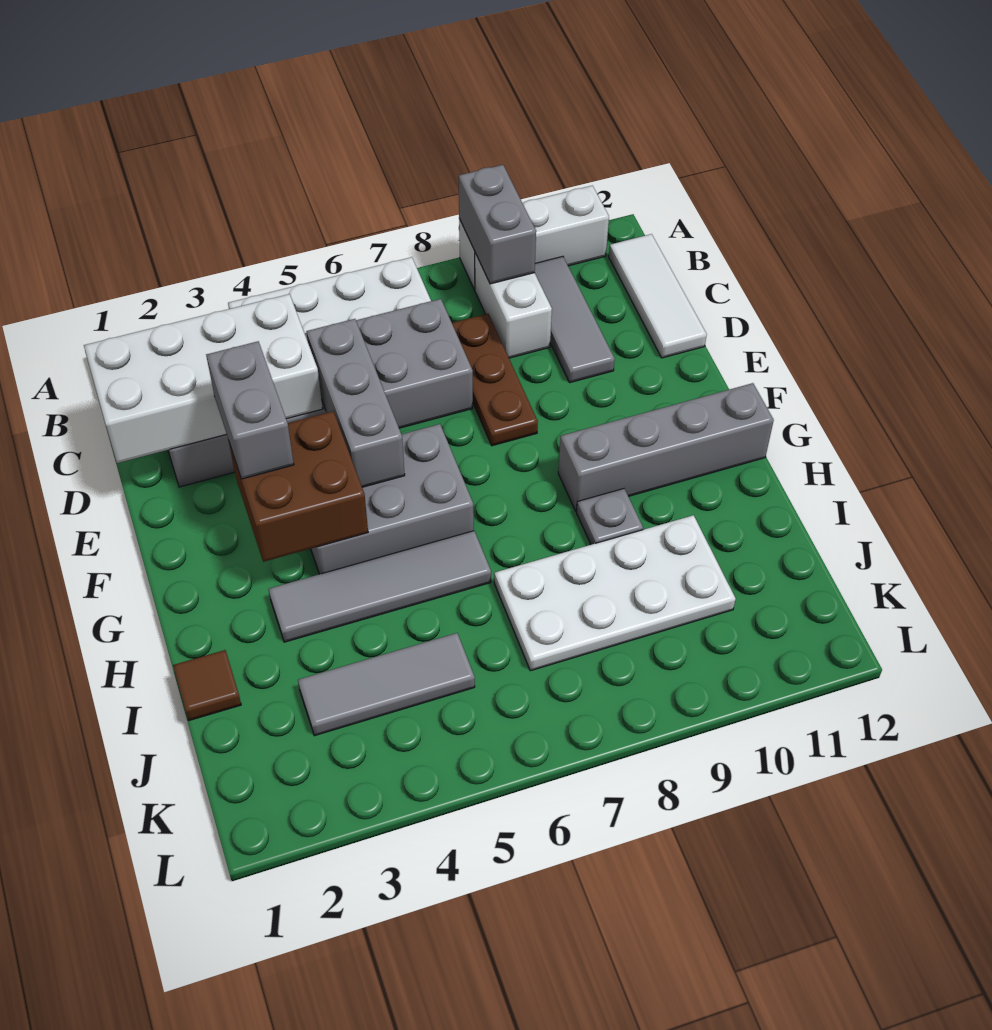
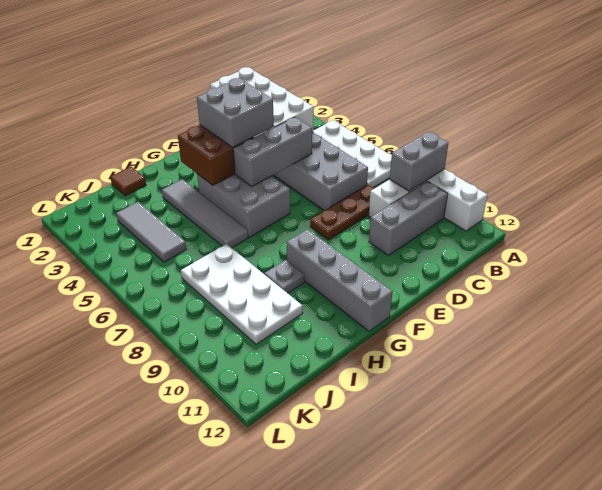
grey tile B10:D10 level 1 -> grey brick B10:D10 level 1
white tile B12:D12 level 1 -> none
grey brick E3:F3 level 3 -> grey brick E3:F4 level 3

